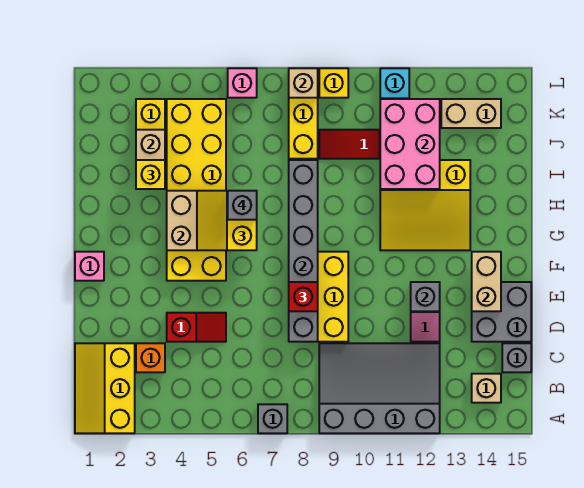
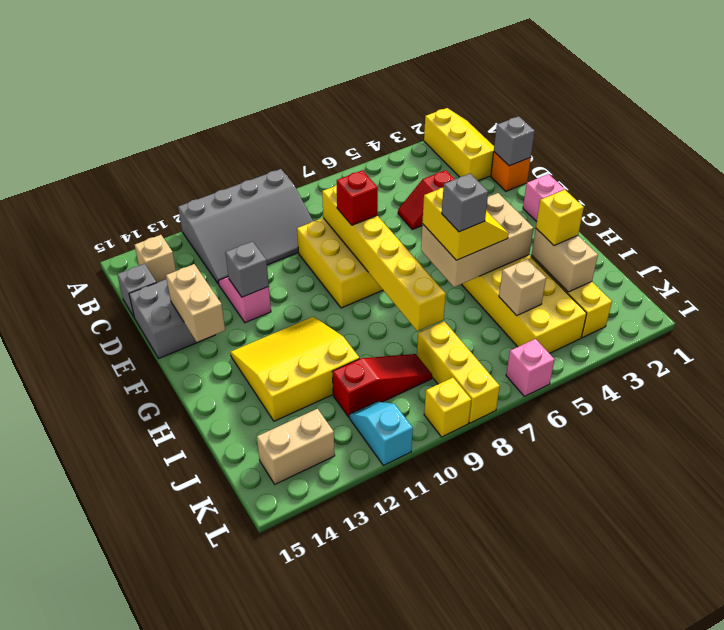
grey brick A7 level 1 -> grey brick D1 level 2
orange brick C3 level 1 -> orange brick D1 level 1
grey brick D8:I8 level 2 -> yellow brick D8:I8 level 2
pink brick I11:K12 level 2 -> none
tan brick L8 level 2 -> tan brick J5 level 2

